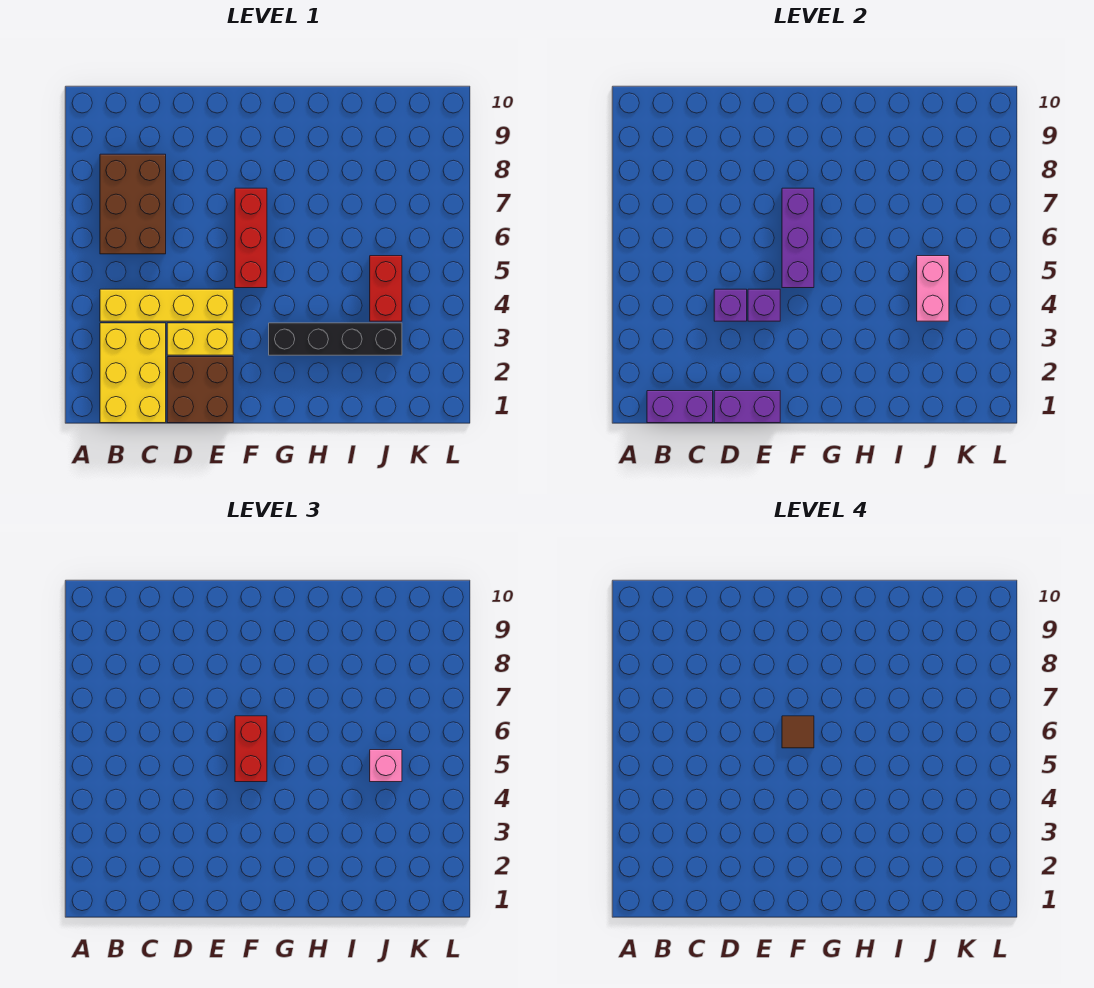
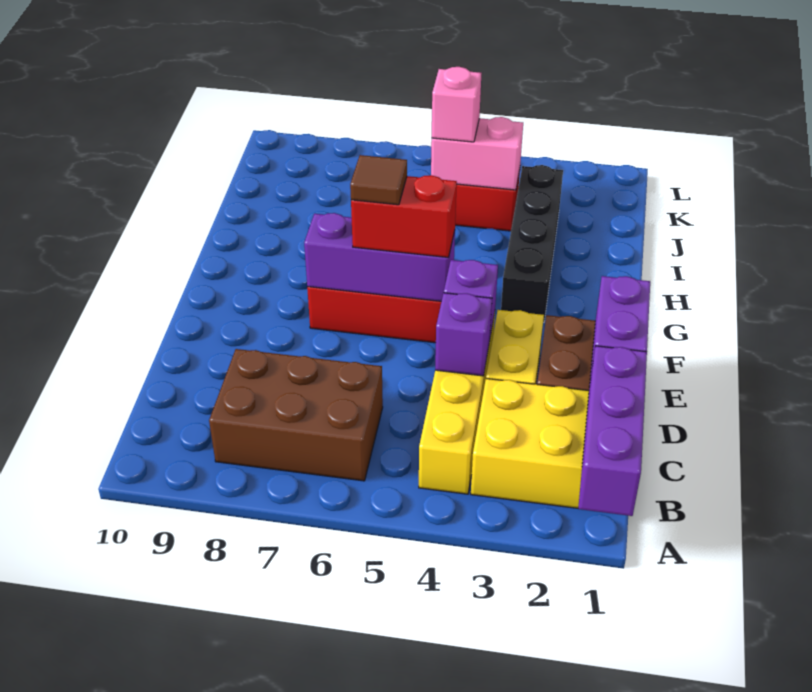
purple brick B1:C1 level 2 -> purple brick A1:C1 level 2

